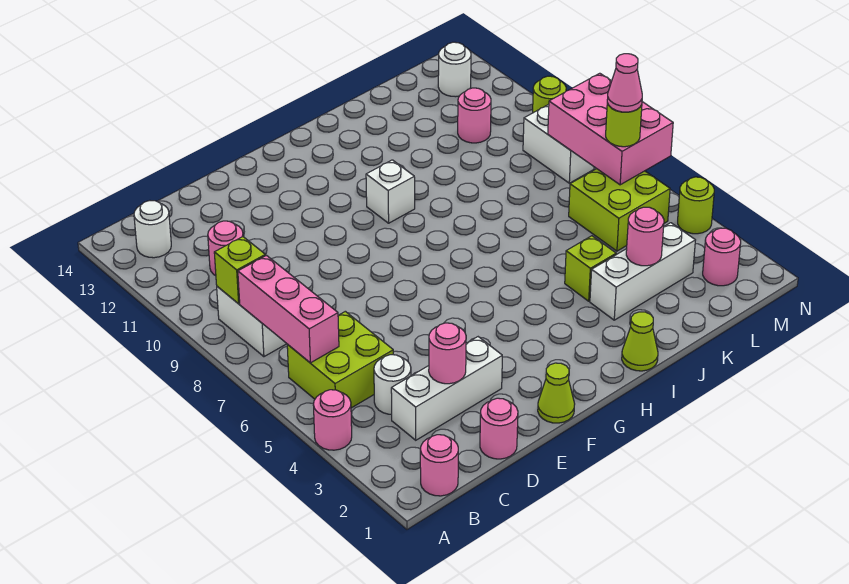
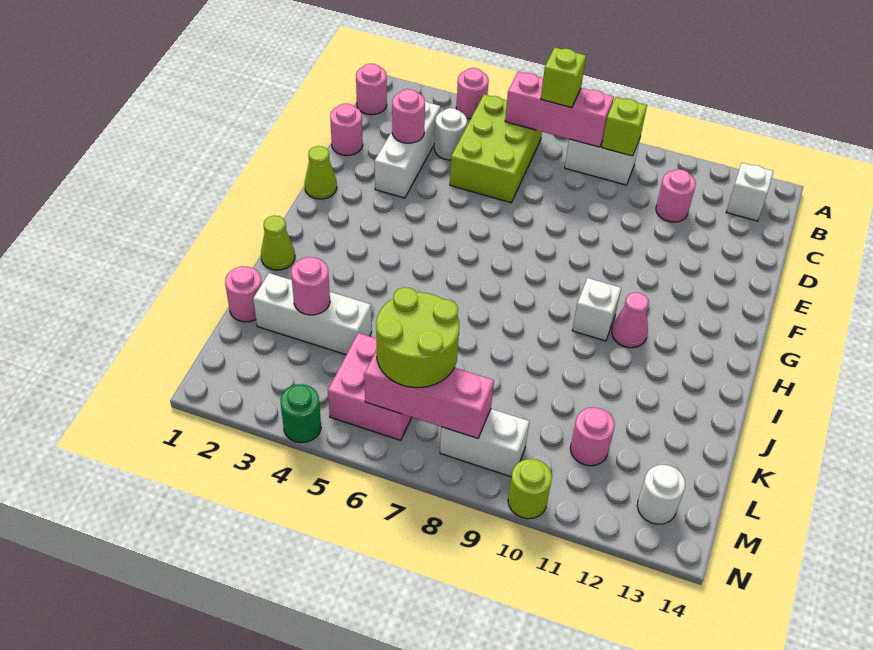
lime brick B5:C6 level 1 -> lime brick B5:D6 level 1
white round brick B13 level 1 -> white brick B13 level 1
white brick J3:L3 level 1 -> white brick K2:K4 level 1
lime brick J4 level 1 -> lime brick B7 level 3
lime brick L5:M6 level 1 -> pink brick L5:M6 level 1
pink round brick M2 level 1 -> pink round brick K1 level 1
pink brick M6:N8 level 2 -> pink brick M6:M8 level 2
lime round brick M6 level 3 -> lime round brick L6:M7 level 3
pink cone M6 level 4 -> pink cone H11 level 1
lime round brick N4 level 1 -> green round brick N4 level 1

